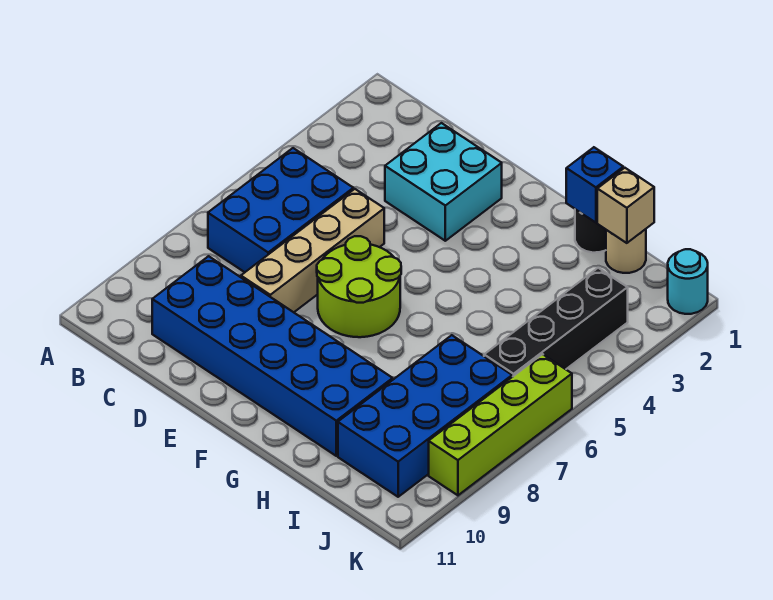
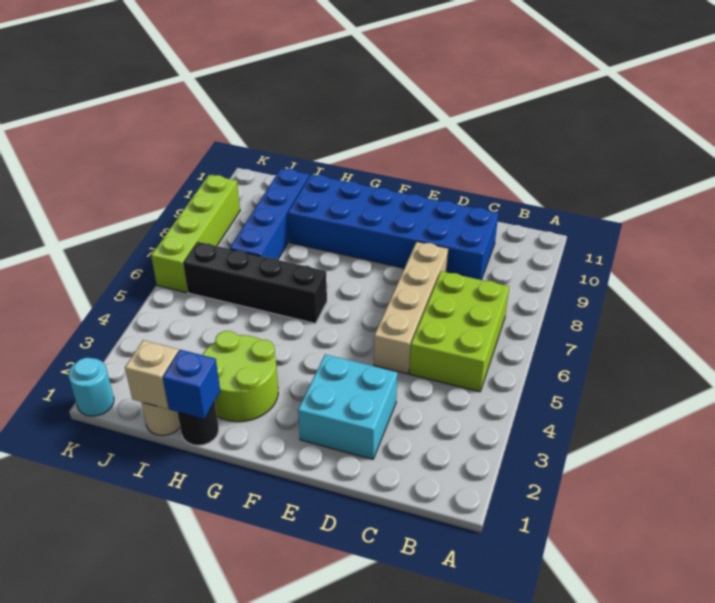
blue brick B5:C7 level 1 -> lime brick B5:C7 level 1
lime round brick E6:F7 level 1 -> lime round brick G2:H3 level 1
blue brick I7:J10 level 1 -> blue brick I7:I10 level 1
black brick J3:J6 level 1 -> black brick G6:J6 level 1

